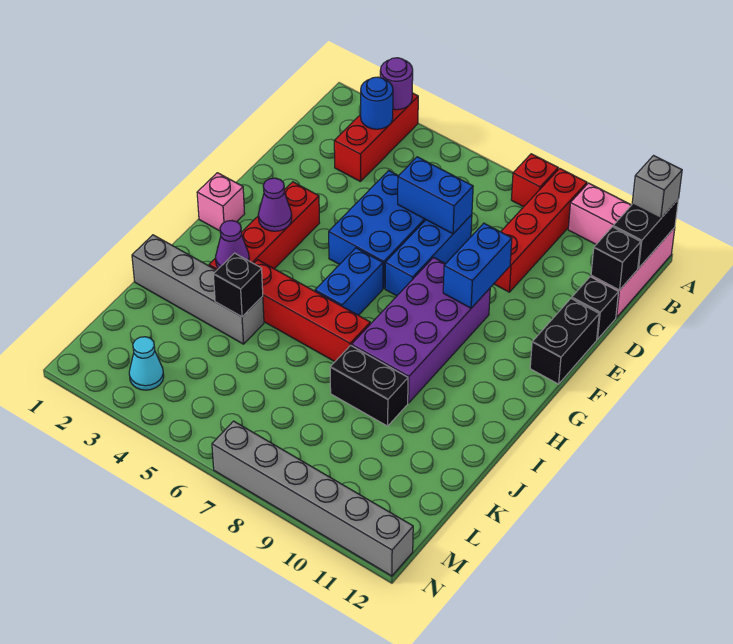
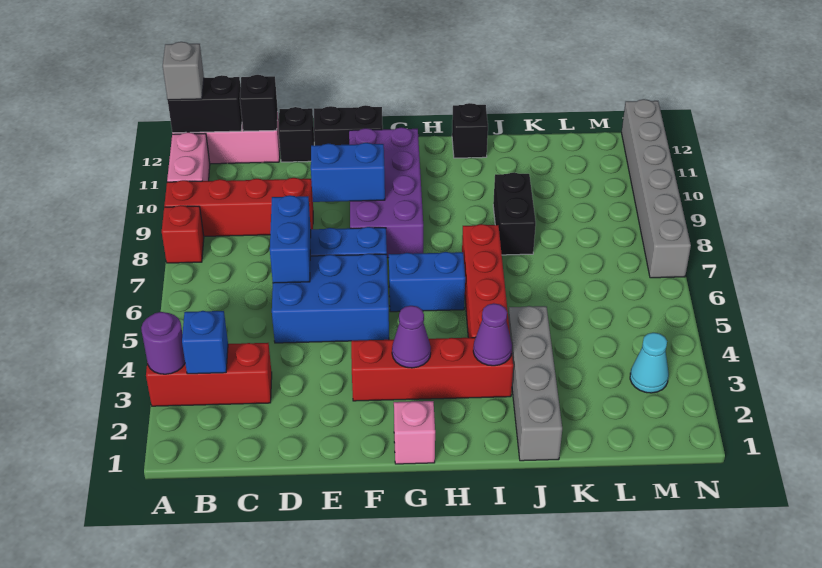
blue round brick B3 level 2 -> blue brick B3 level 2
purple brick F8:I9 level 1 -> purple brick F8:G11 level 1
black brick J4 level 2 -> black brick I12 level 1

